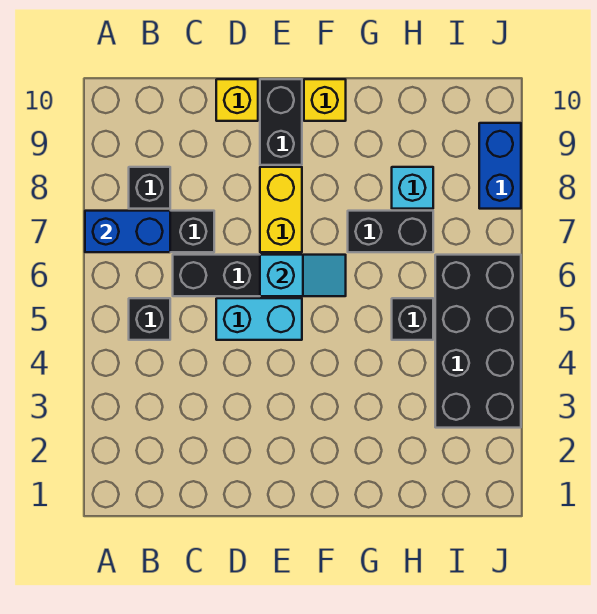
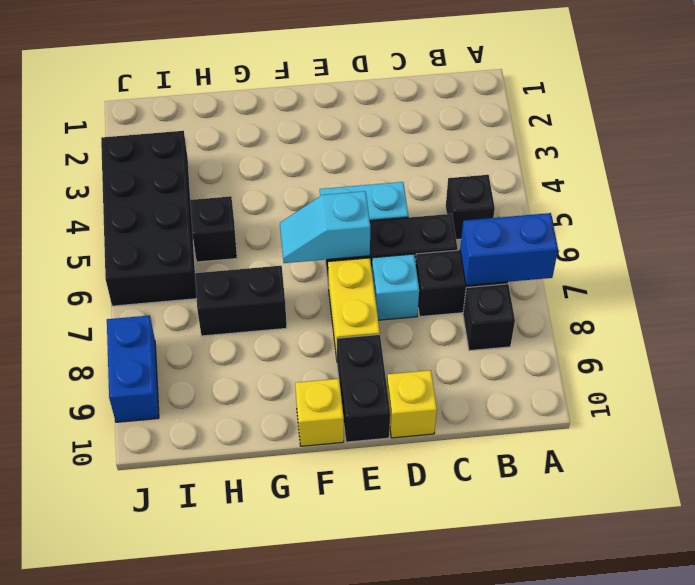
cyan brick H8 level 1 -> cyan brick D7 level 1

